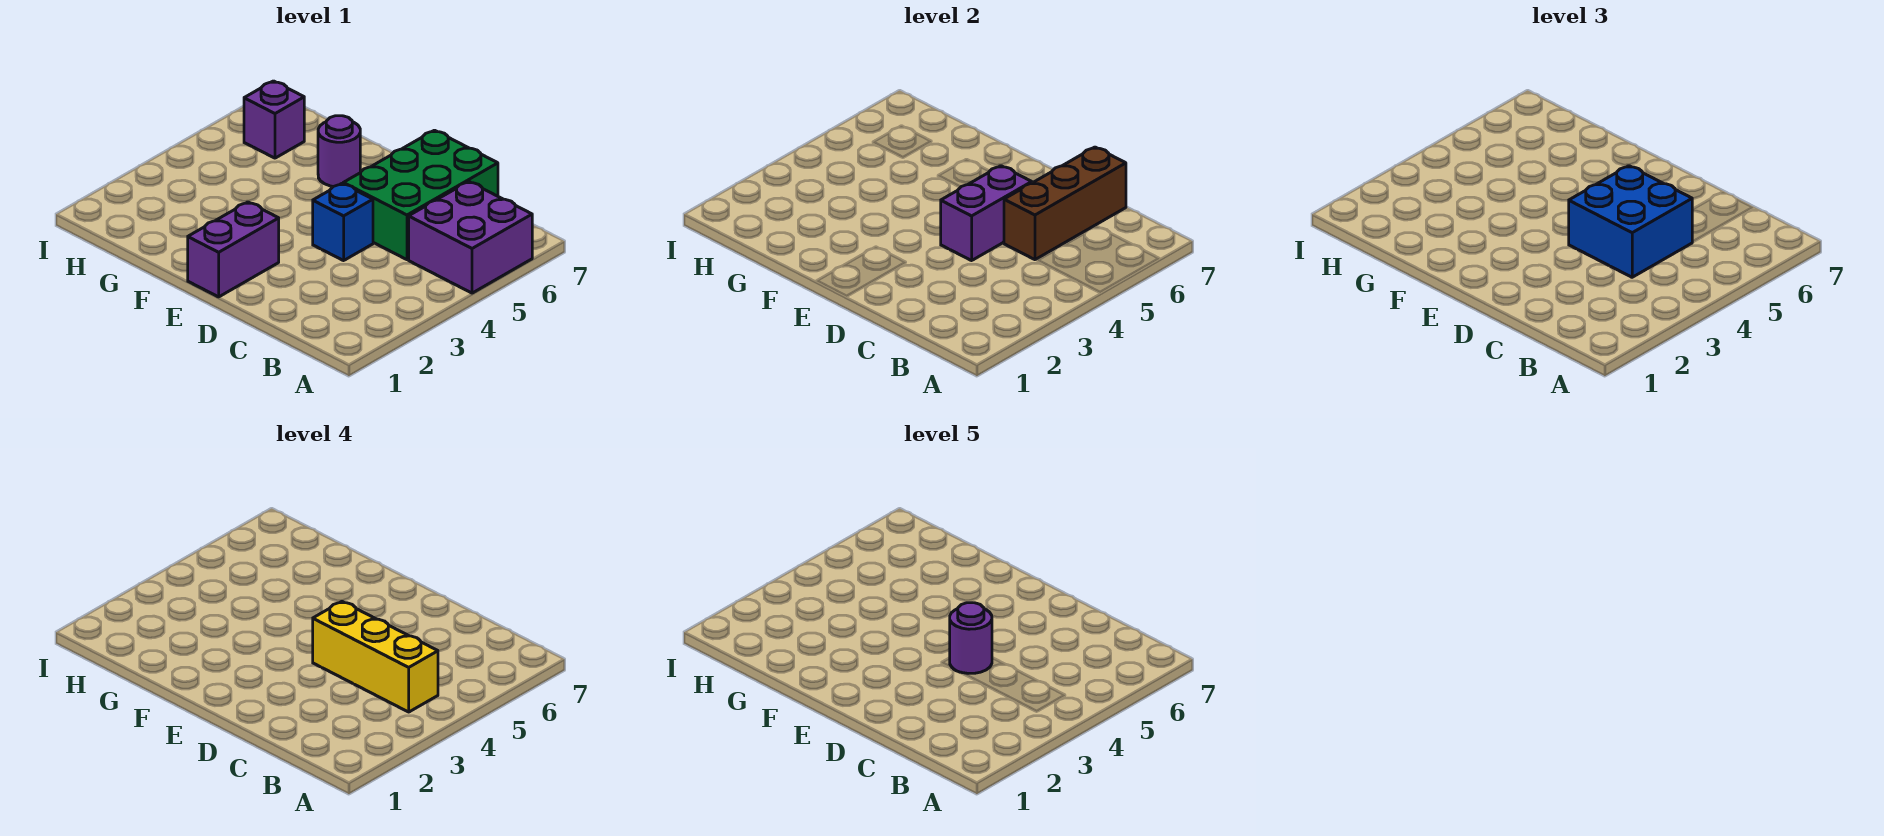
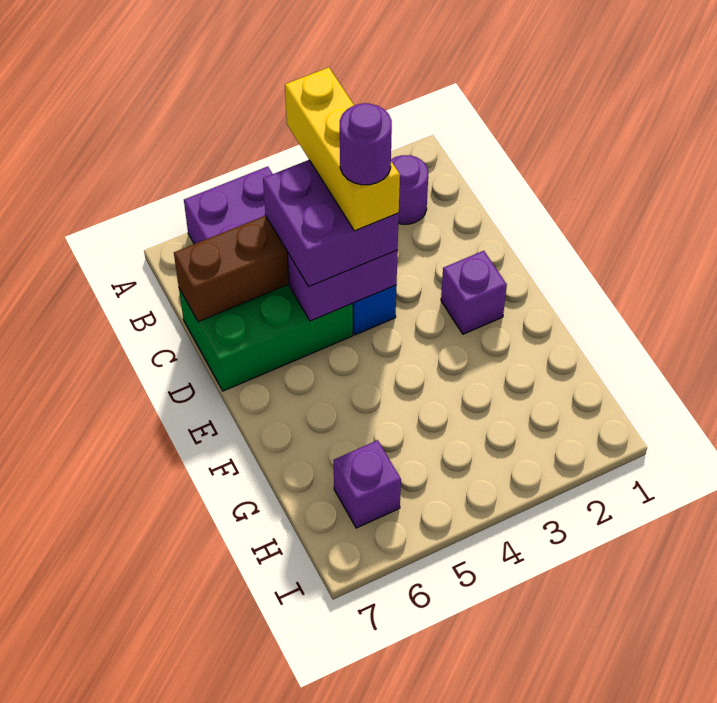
blue brick C4:D5 level 3 -> purple brick C4:D5 level 3
purple brick E1:E2 level 1 -> purple brick E2 level 1
purple round brick F6 level 1 -> purple round brick B2 level 1

